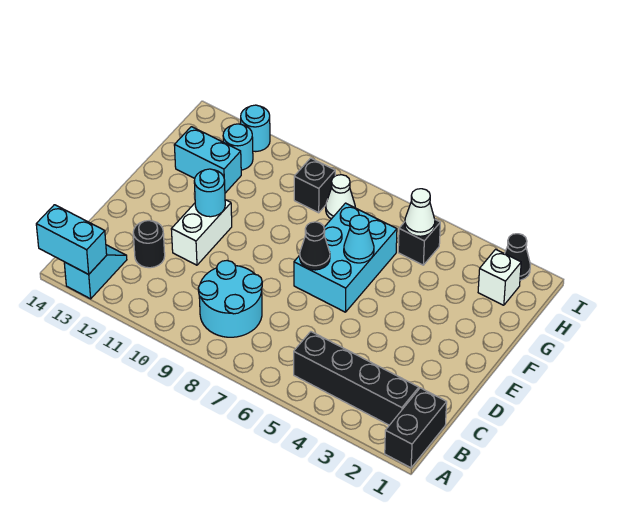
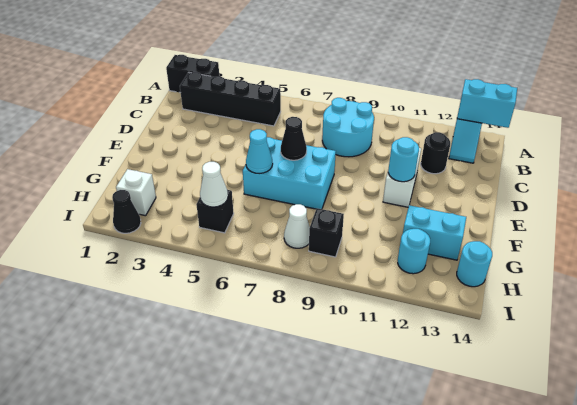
black brick A1:B1 level 1 -> black brick A1:A2 level 1
cyan brick E6:G7 level 1 -> cyan brick E6:F8 level 1
cyan round brick I12 level 1 -> cyan round brick H14 level 1

